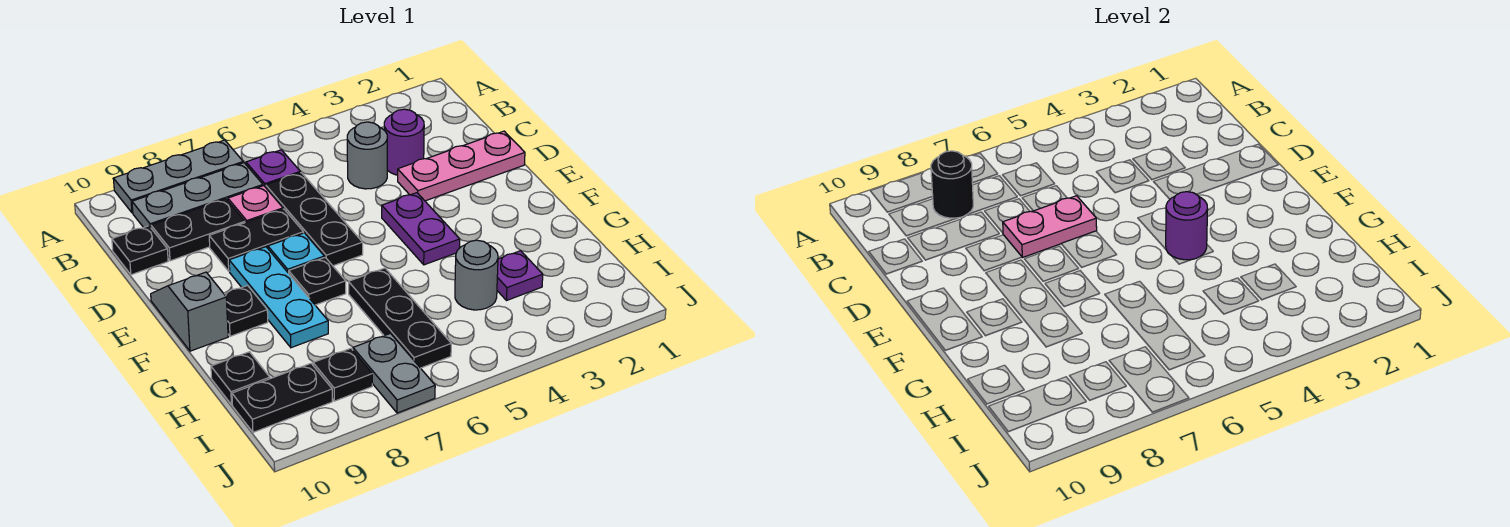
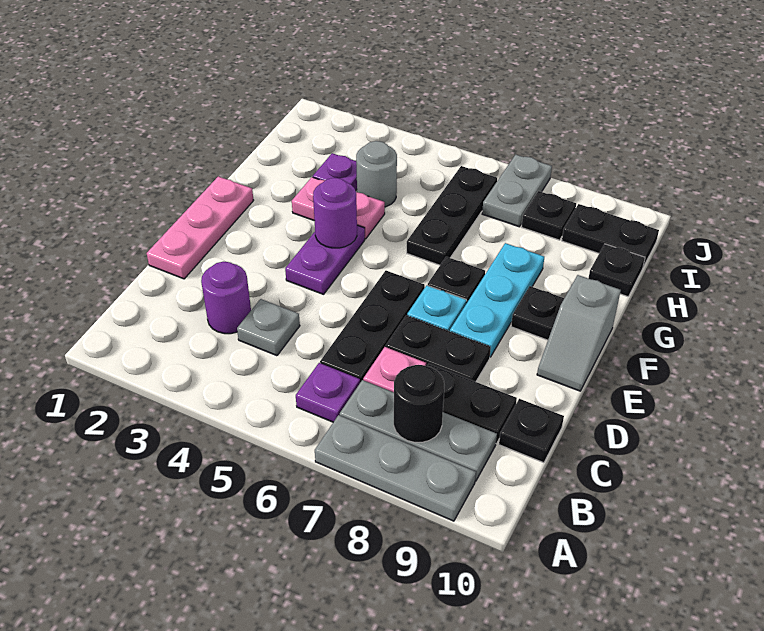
grey round brick C4 level 1 -> grey plate C4 level 1
pink plate D1:D3 level 1 -> pink plate D1:F1 level 1
pink plate D6:D7 level 2 -> pink plate G3:G4 level 1

